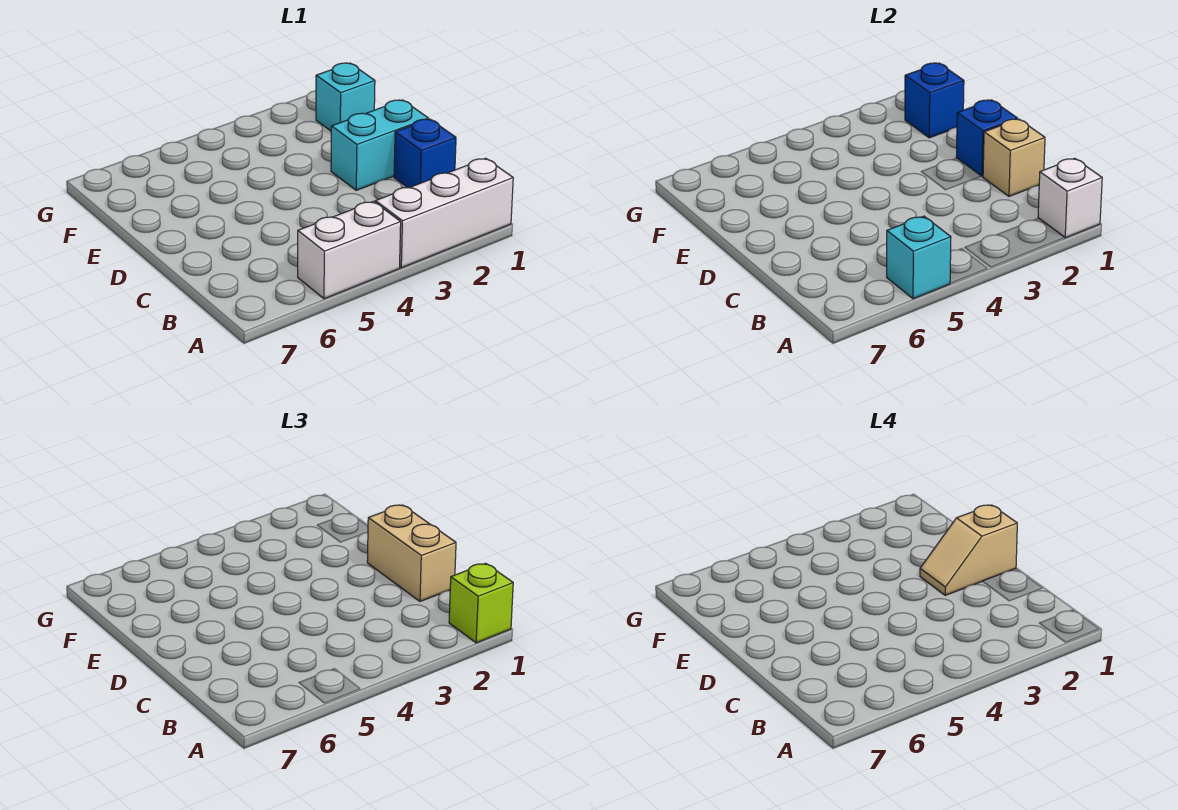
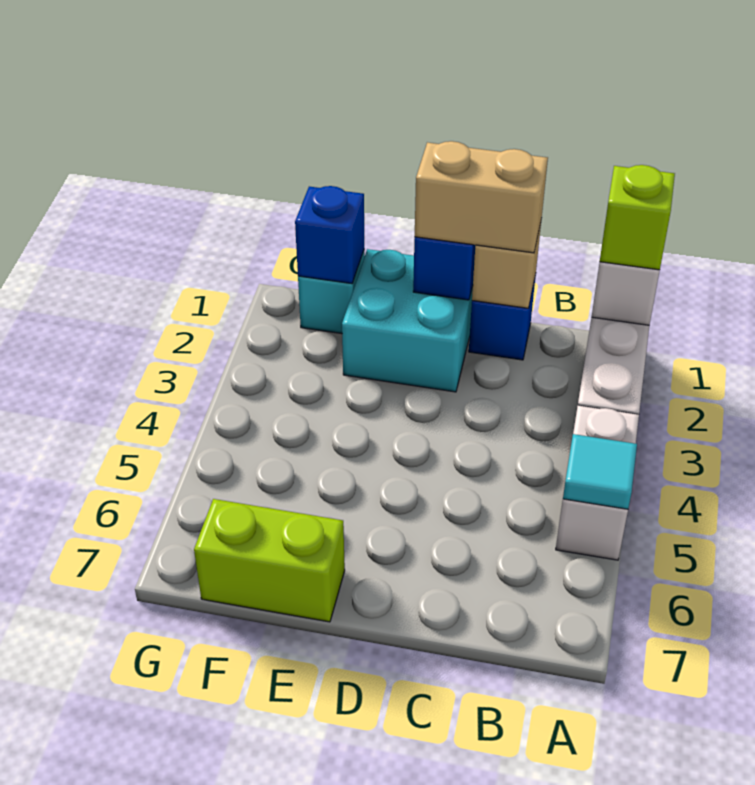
cyan brick A5 level 2 -> cyan tile A5 level 2
cyan brick D1:D2 level 1 -> cyan brick D1:E2 level 1
tan slope D1:D2 level 4 top 1 -> none
none -> lime brick E7:F7 level 1

